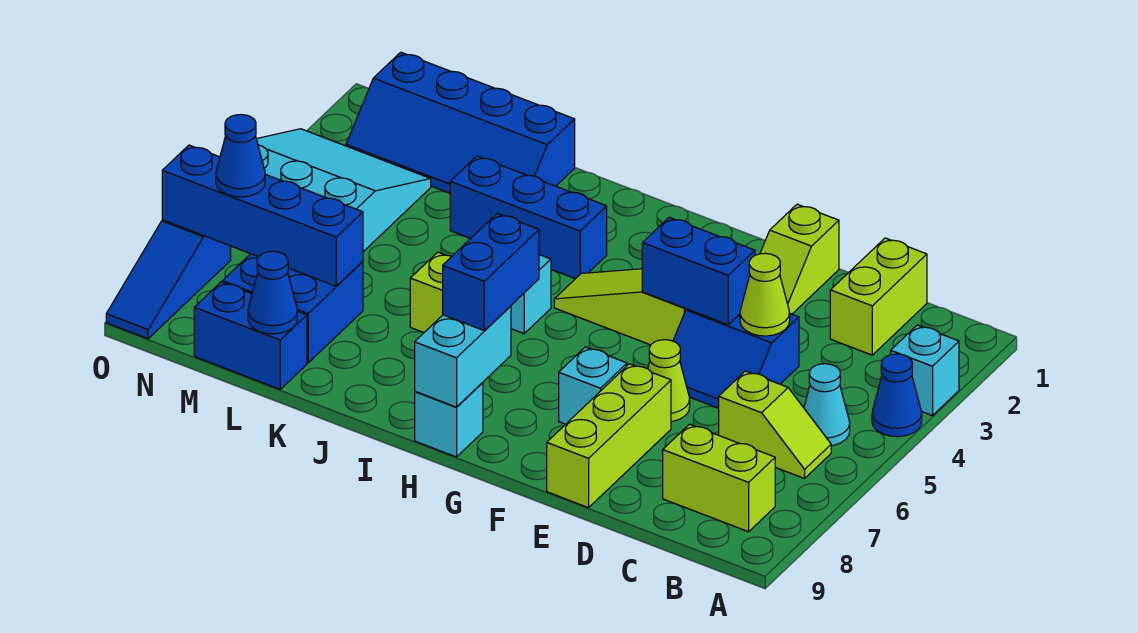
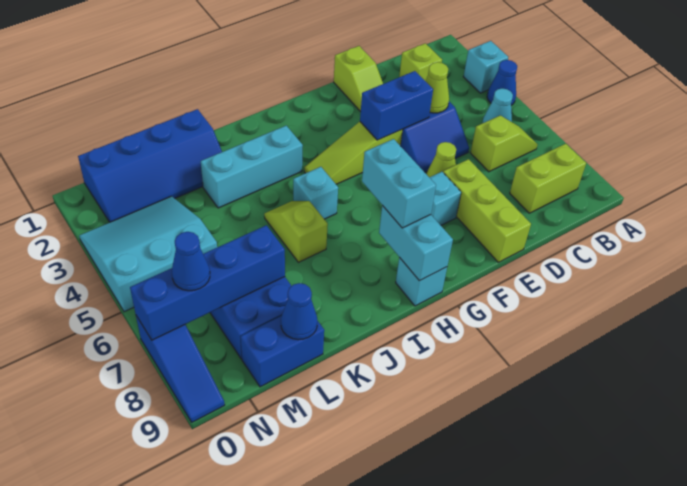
lime brick C1:C2 level 1 -> lime brick C2 level 1
blue brick H7:H8 level 3 -> cyan brick H7:H8 level 3
blue brick I3:K3 level 1 -> cyan brick I3:K3 level 1

